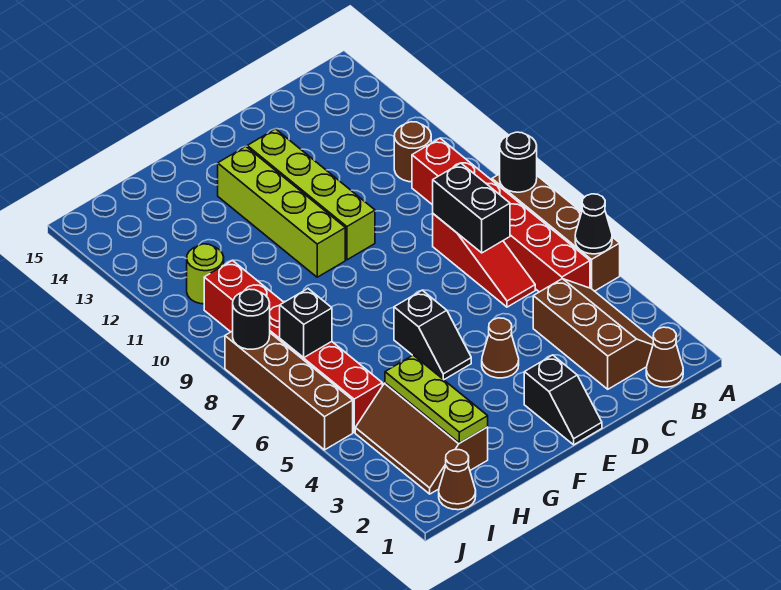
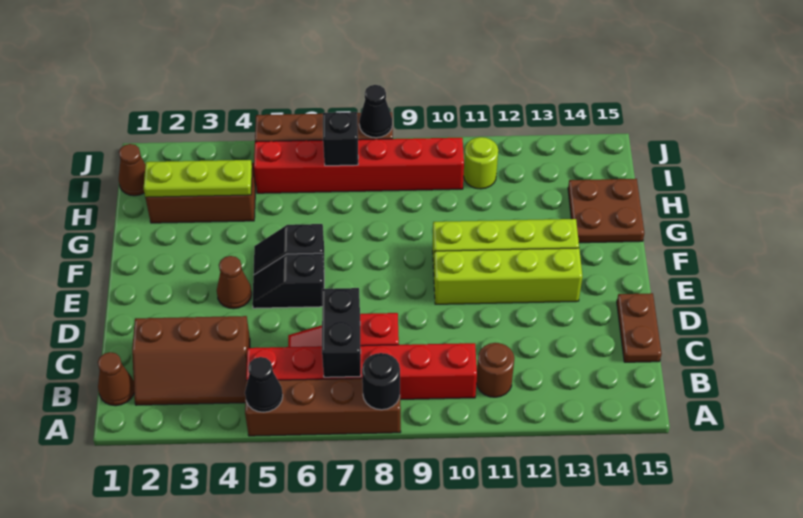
black brick C7:C8 level 2 -> black brick B7:C7 level 2
none -> brown plate C15:D15 level 1
black slope E1:E2 level 1 top 2 -> black slope E5:E6 level 1 top 6
none -> brown plate G14:H15 level 1
black round brick J8 level 2 -> black cone J8 level 2

